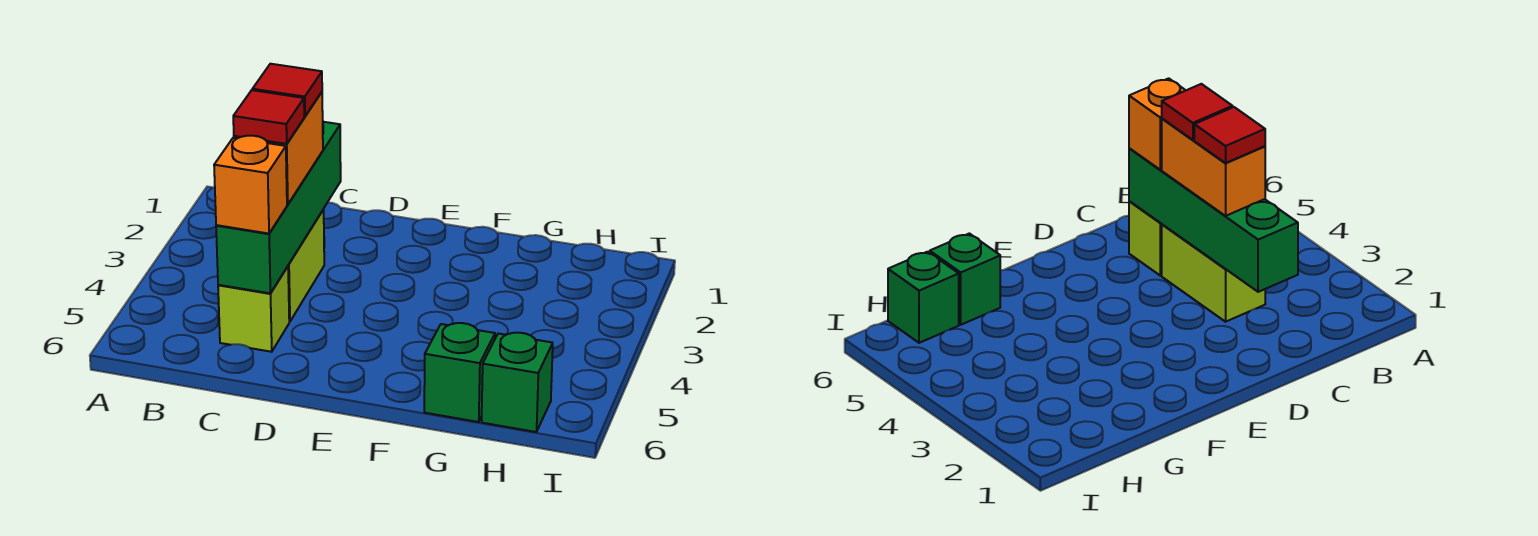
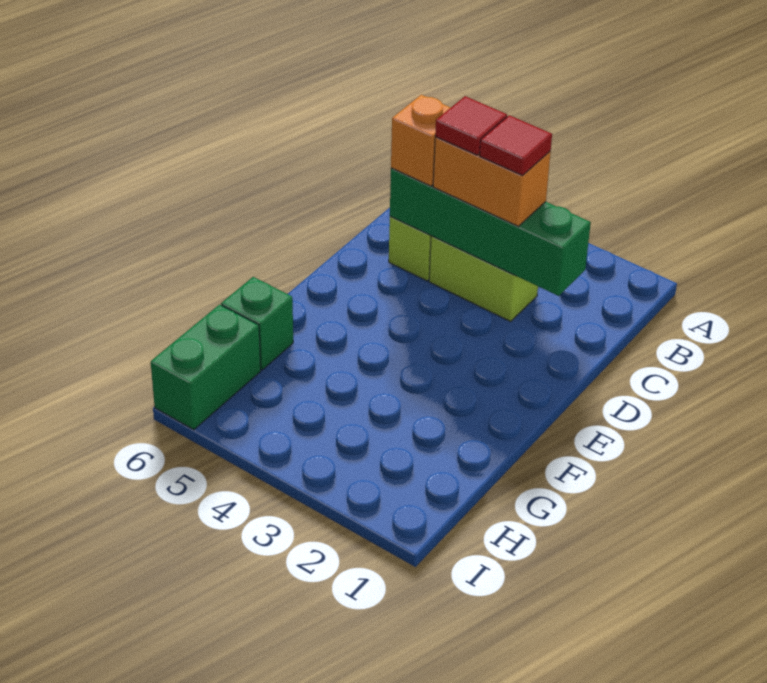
green brick H6 level 1 -> green brick H6:I6 level 1

